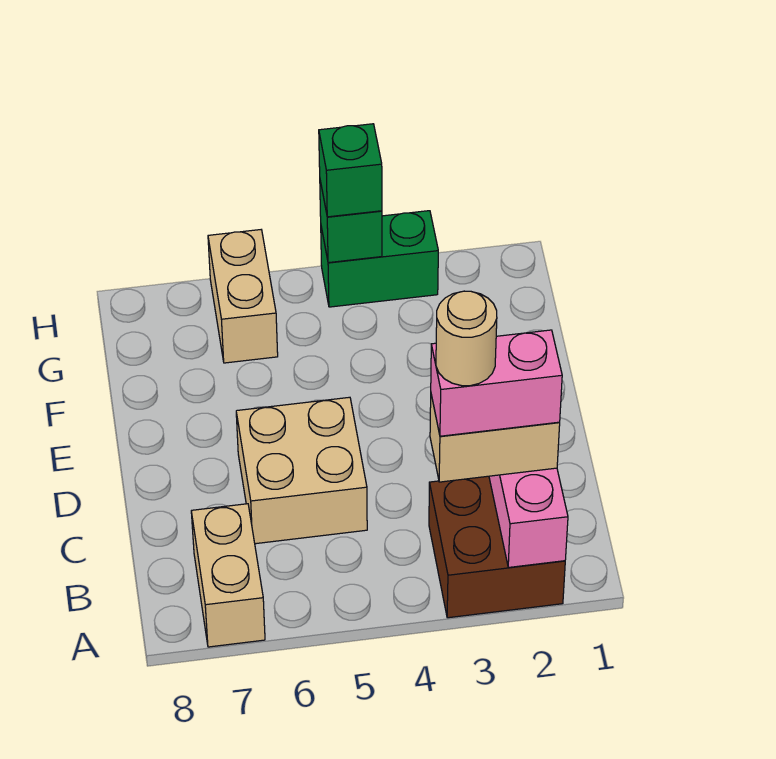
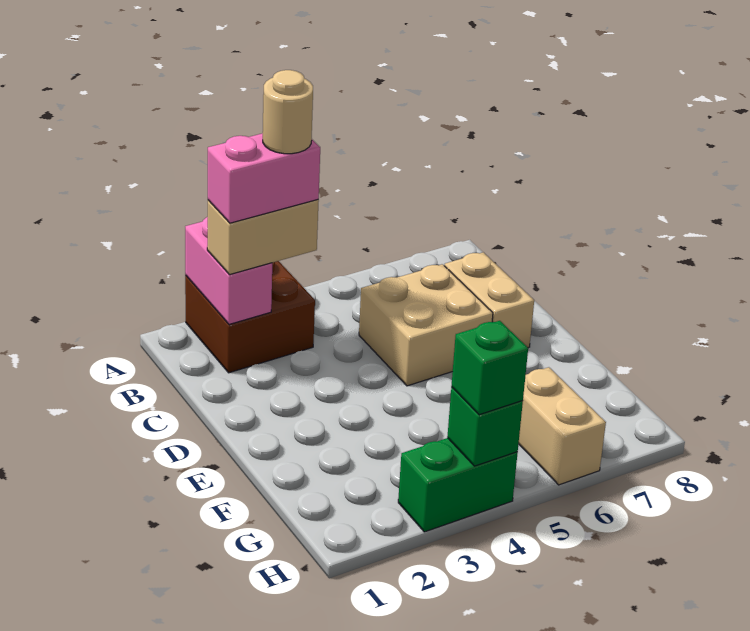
tan brick A7:B7 level 1 -> tan brick C7:D7 level 1

